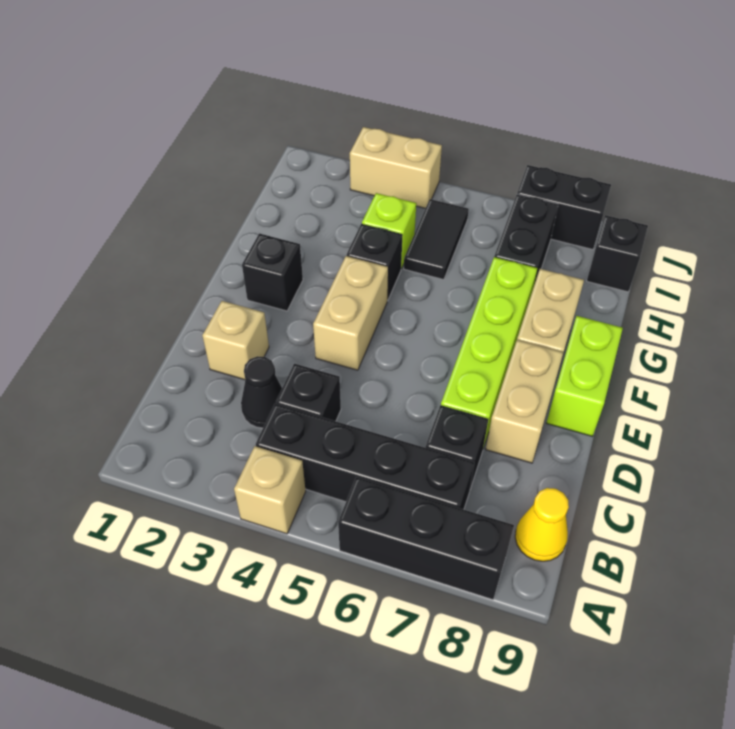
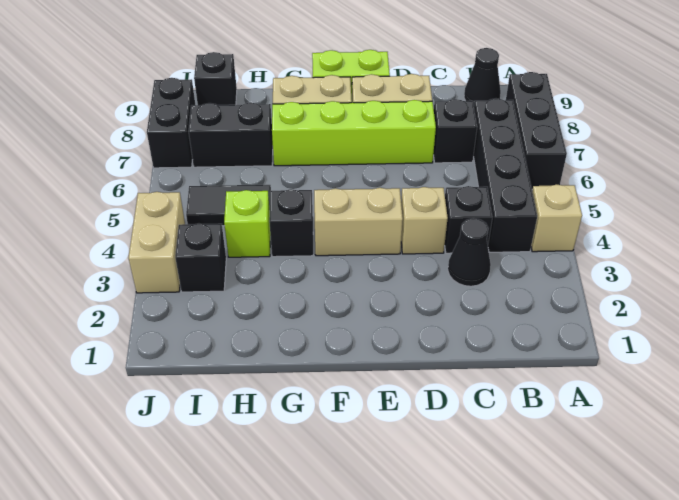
yellow cone B9 level 1 -> black cone B9 level 1
tan brick D2 level 1 -> tan brick D4 level 1
black brick F2 level 1 -> black brick I3 level 1

